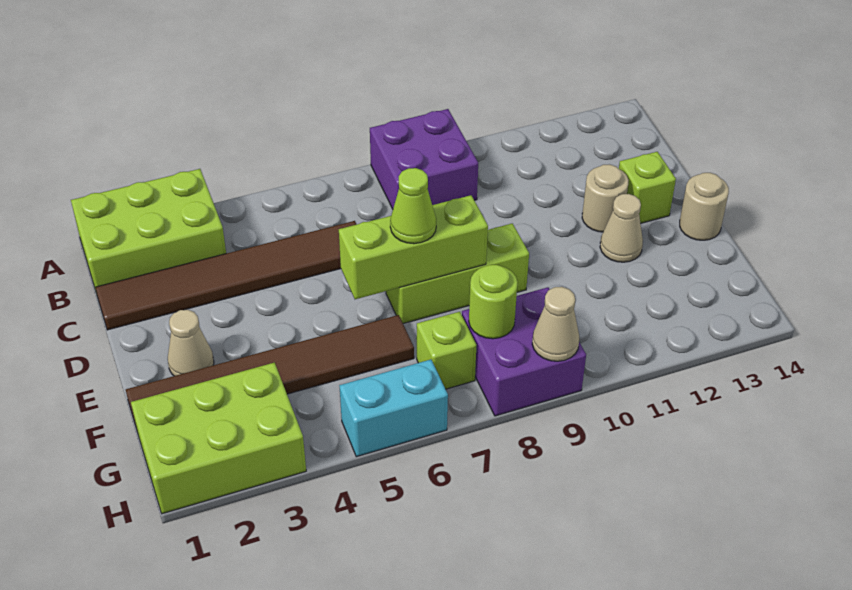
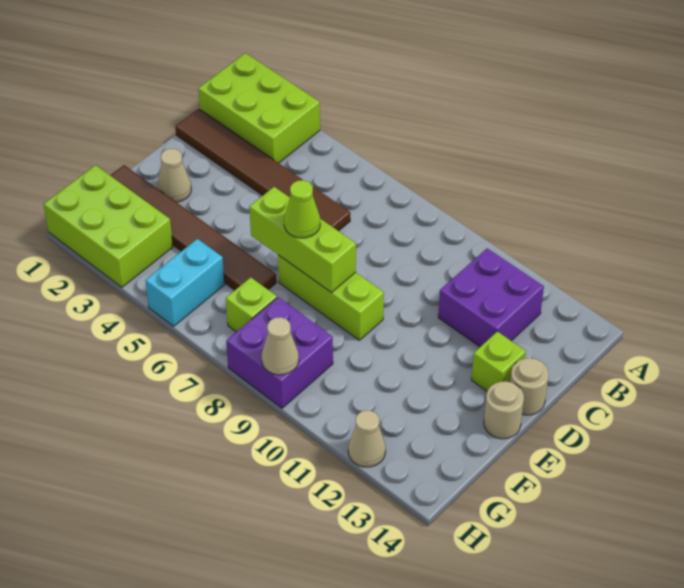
purple brick A8:B9 level 1 -> purple brick B11:C12 level 1
tan round brick D12 level 1 -> tan round brick D14 level 1
tan cone E12 level 1 -> tan cone H12 level 1
lime round brick G8 level 2 -> none
cyan brick H5:H6 level 1 -> cyan brick G5:H5 level 1

